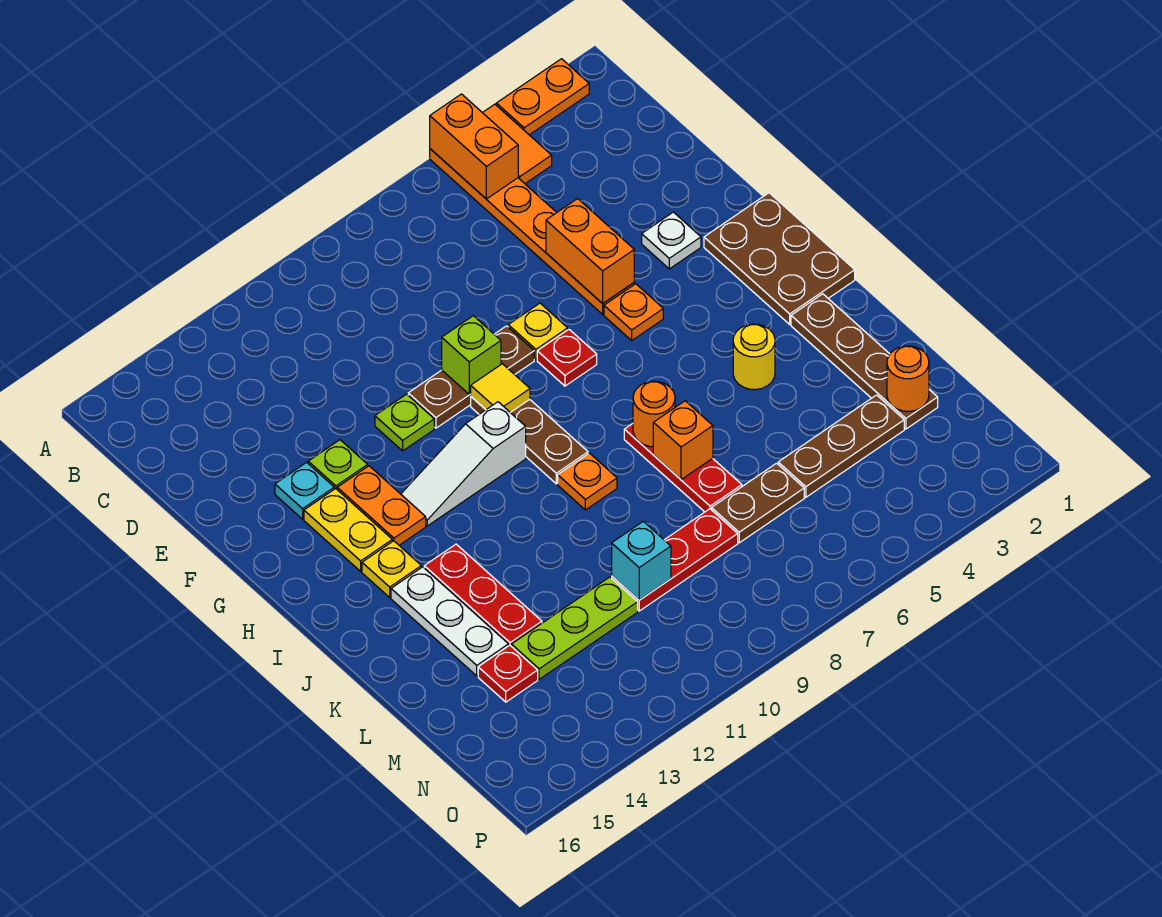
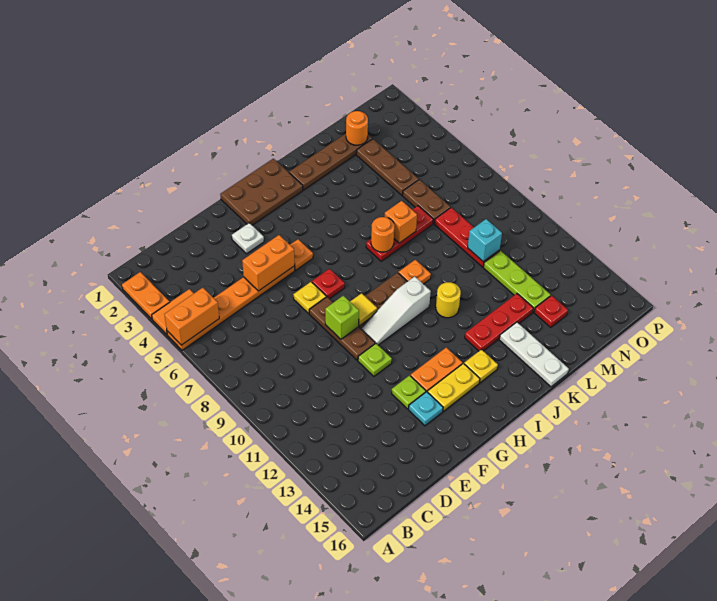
white slope H10:H12 level 1 top 10 -> white slope G10:I10 level 1 top I
yellow round brick J4 level 1 -> yellow round brick J11 level 1
white plate J14:L14 level 1 -> white plate K14:K16 level 1

